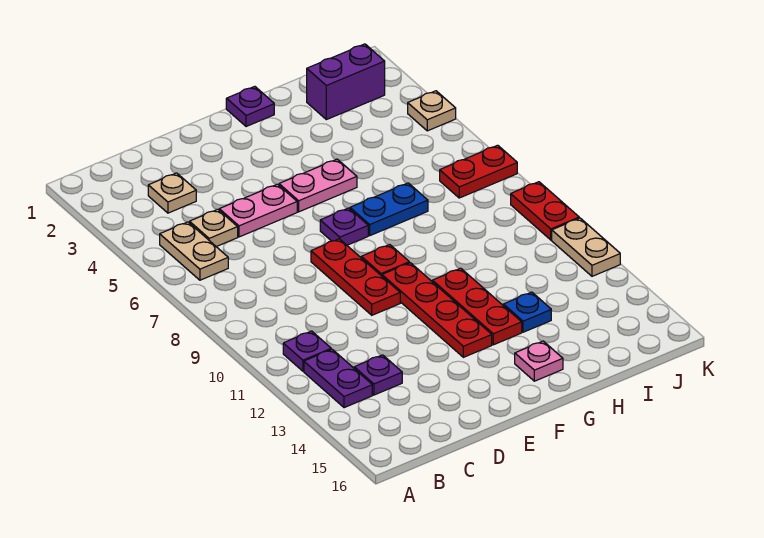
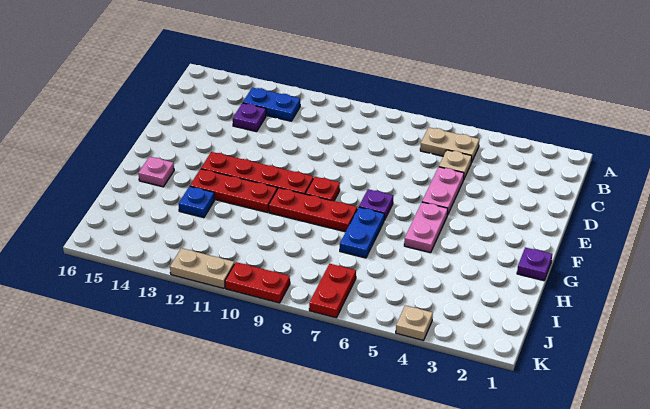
purple plate B11 level 1 -> none
purple plate B12:B13 level 1 -> blue plate B12:B13 level 1
tan plate C3 level 1 -> none
red plate E8:E10 level 1 -> red plate G8:G10 level 1
purple brick I2:J2 level 1 -> none

